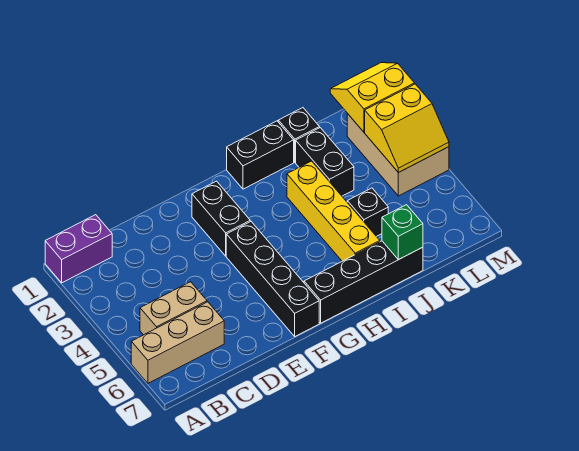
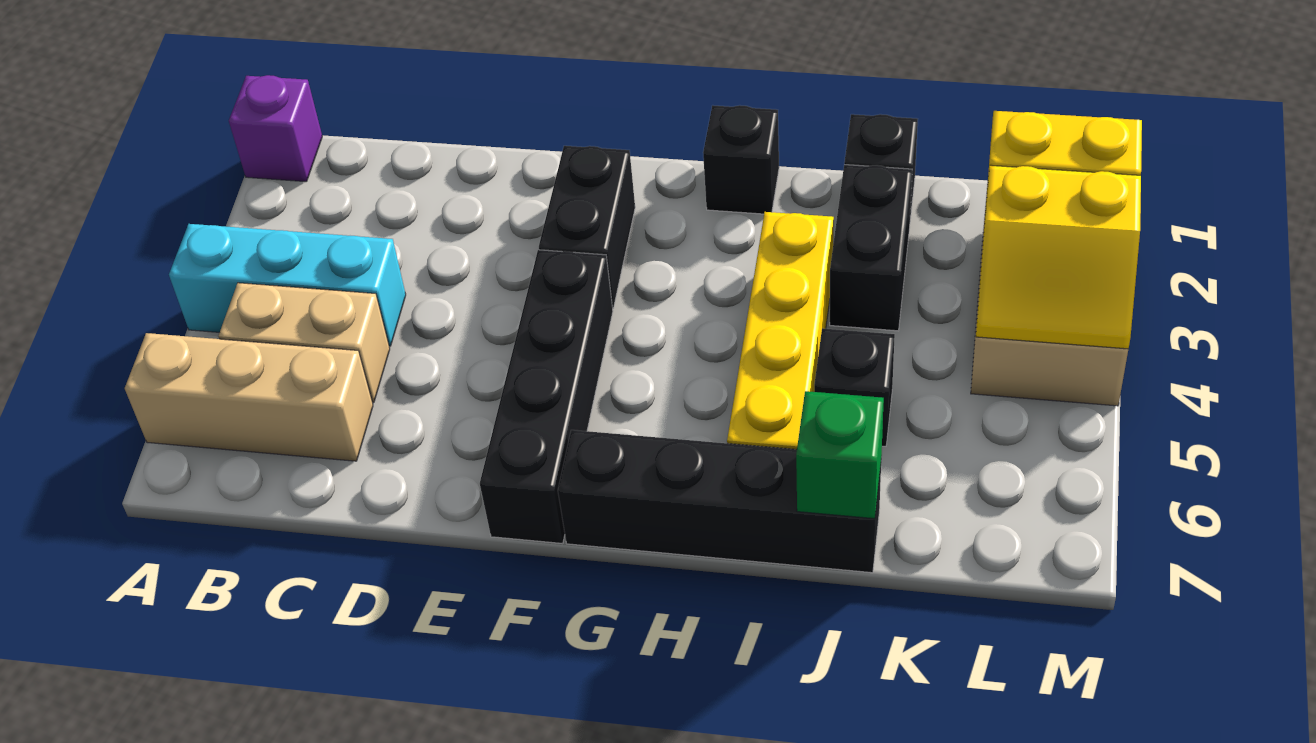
purple brick A1:B1 level 1 -> purple brick A1 level 1
none -> cyan brick A4:C4 level 1
black brick H1:I1 level 1 -> black brick H1 level 1

